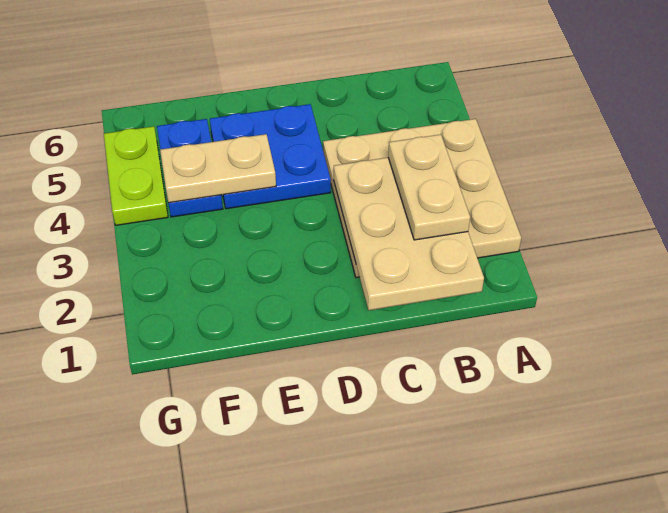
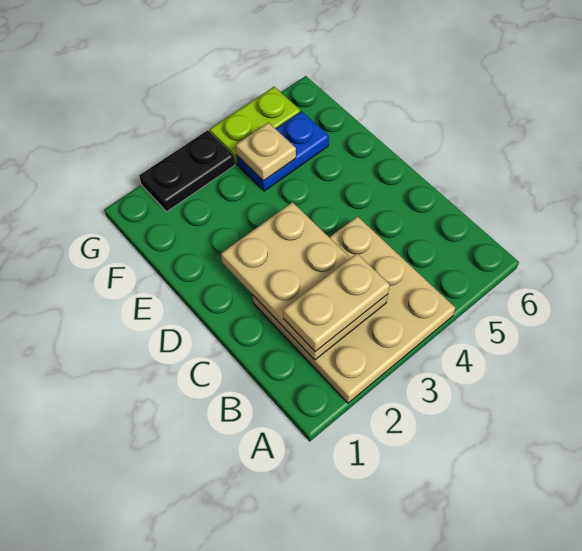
tan plate B1:C3 level 2 -> tan plate B2:D3 level 2
blue plate D4:E5 level 1 -> none
tan plate E4:F4 level 2 -> tan plate F4 level 2
none -> black plate G2:G3 level 1

